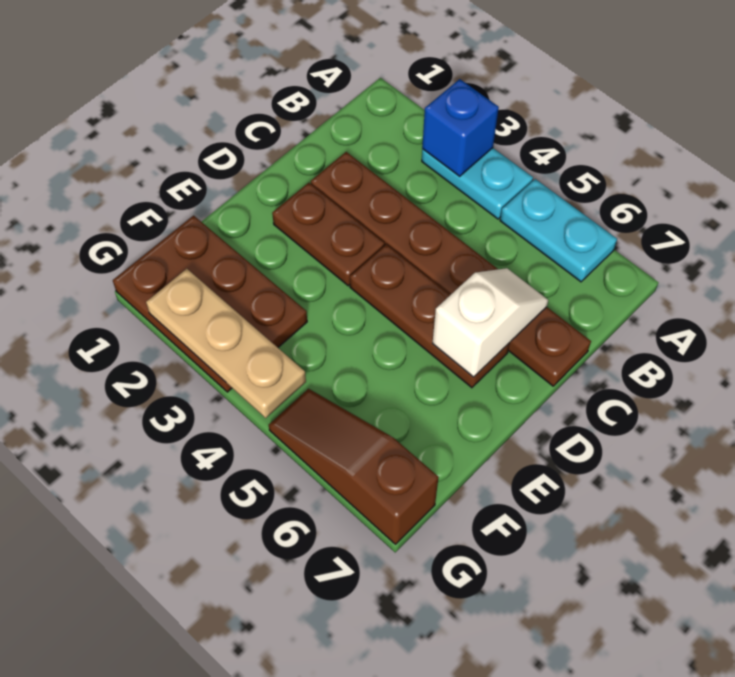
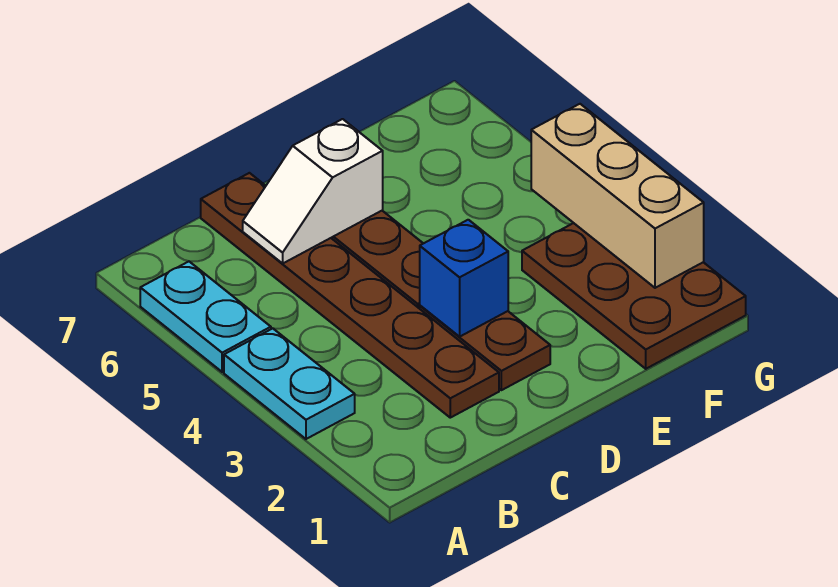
blue brick A3 level 2 -> blue brick D3 level 2
tan plate G2:G4 level 2 -> tan brick G2:G4 level 2
brown slope G5:G7 level 1 top 7 -> none

